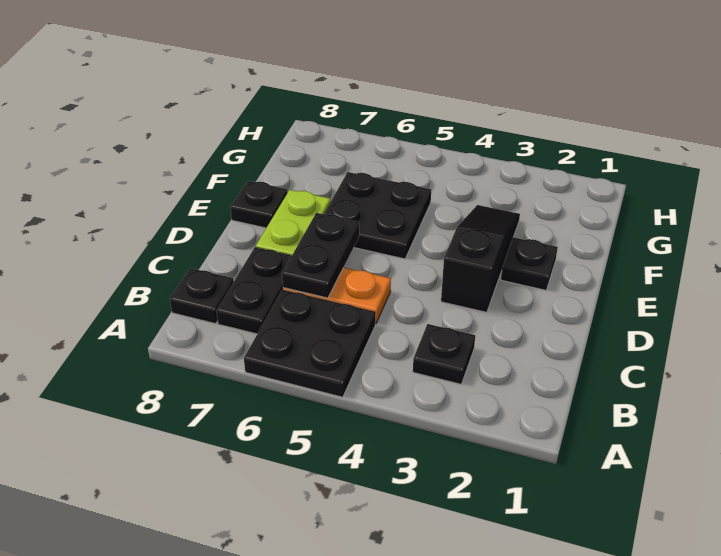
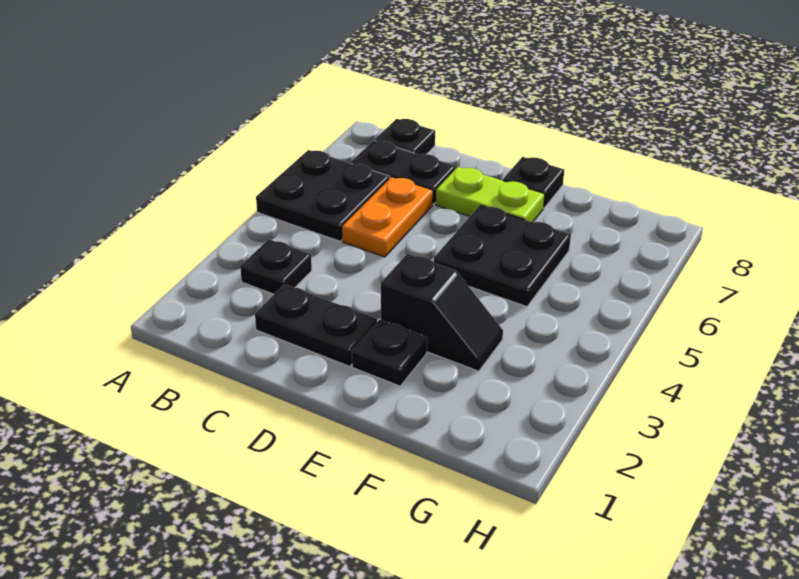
black plate C6:D6 level 2 -> black plate C2:D2 level 1
black slope D3:F3 level 1 top D -> black slope E3:F3 level 1 top E

